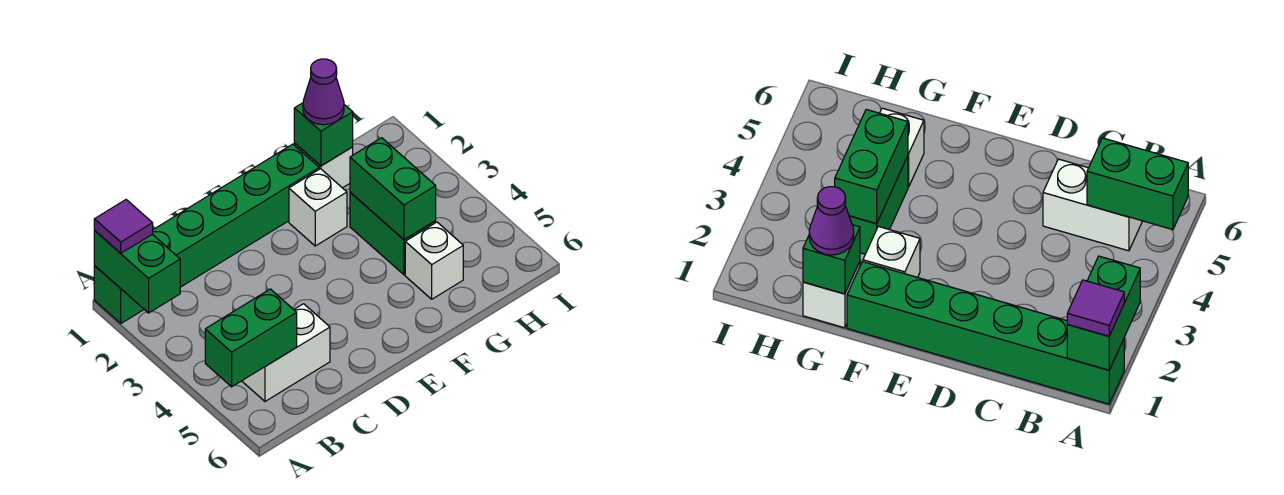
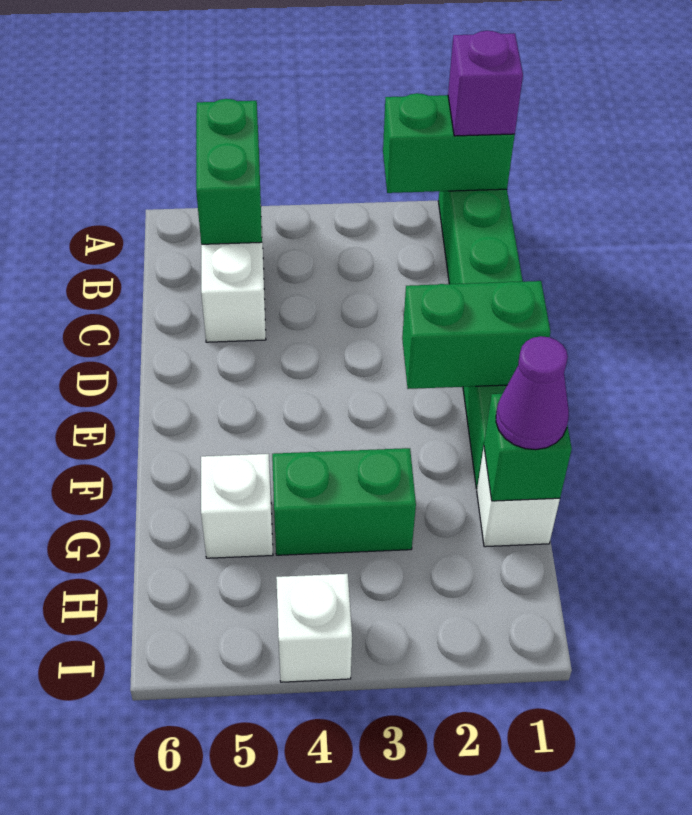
purple tile A1 level 3 -> purple brick A1 level 3
white brick F2 level 1 -> white brick I4 level 1
green brick G3:G4 level 2 -> green brick E1:E2 level 2

